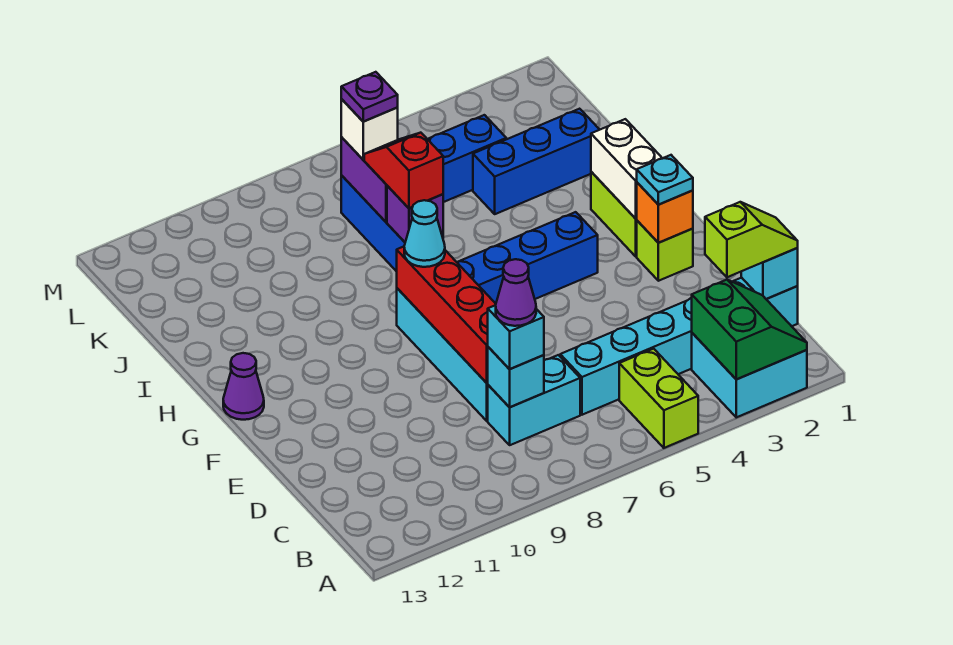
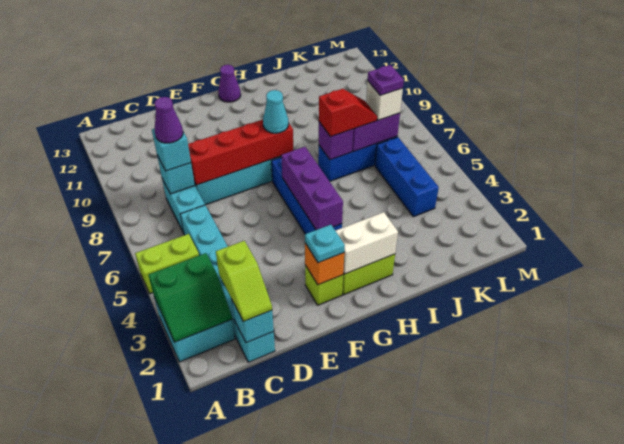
none -> purple brick G4:G6 level 2
blue brick J2:J4 level 1 -> none

